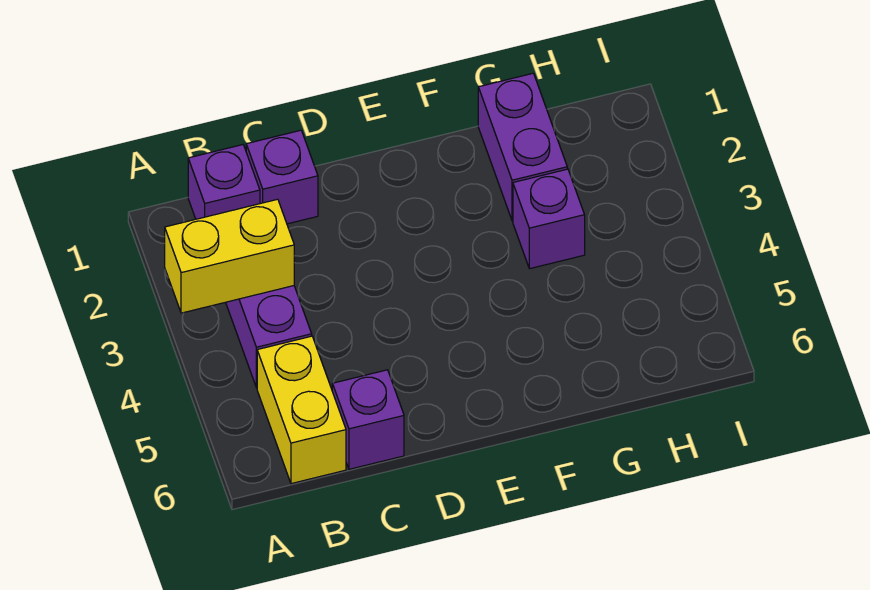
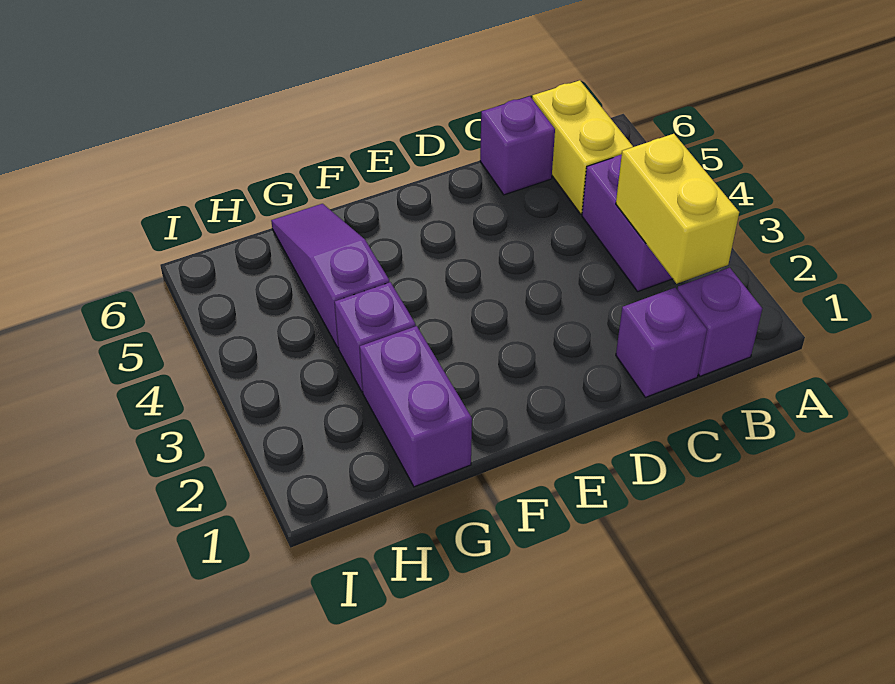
yellow brick A3:B3 level 2 -> yellow brick B2:B3 level 2
none -> purple slope G4:G6 level 1 top 4

